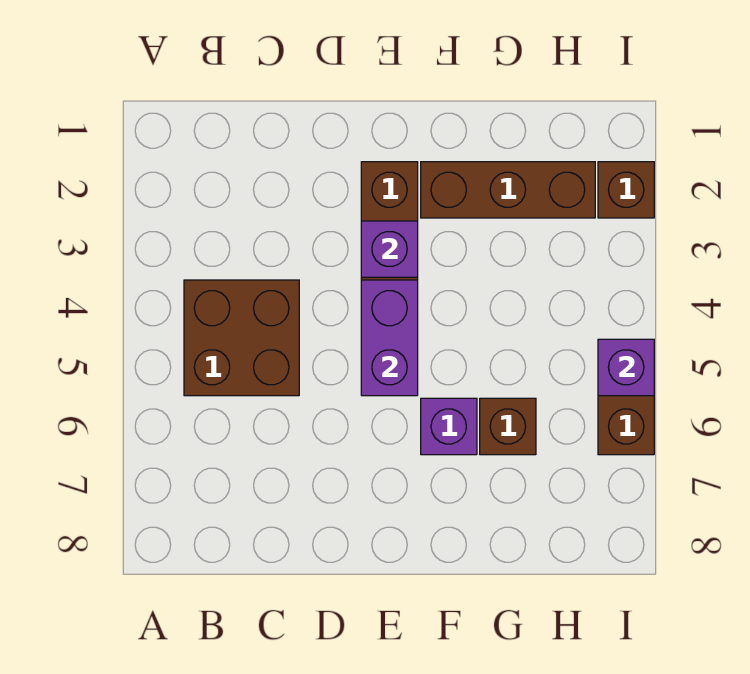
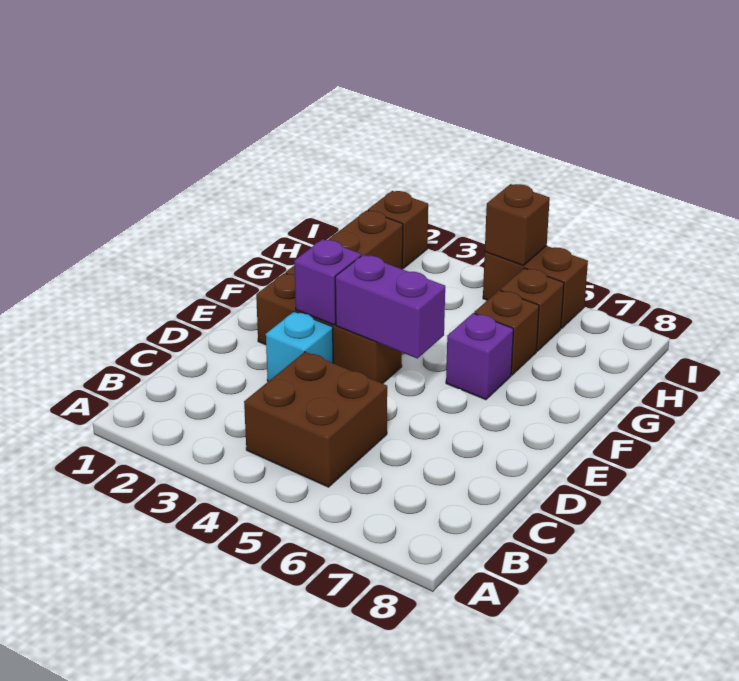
none -> cyan brick D3 level 1
none -> brown brick H6 level 1
purple brick I5 level 2 -> brown brick I5 level 2

